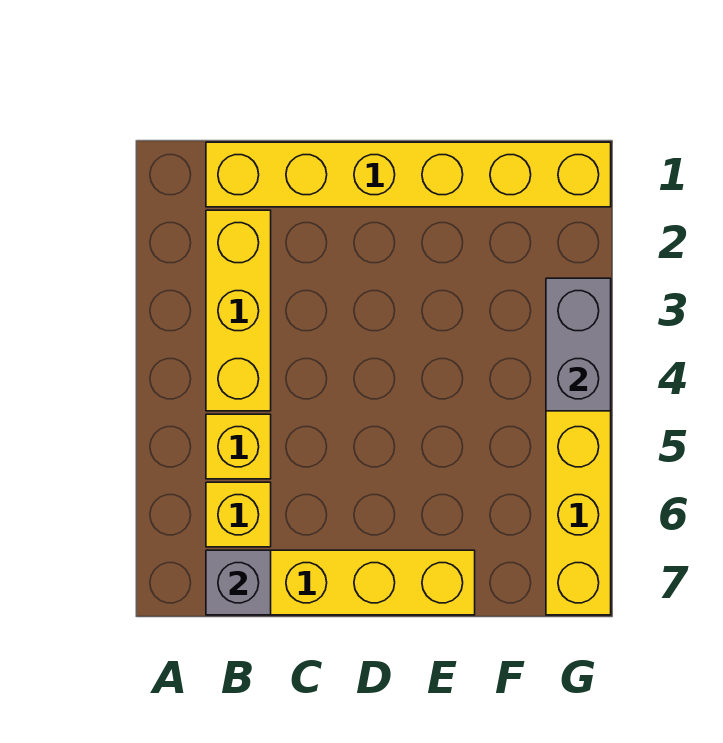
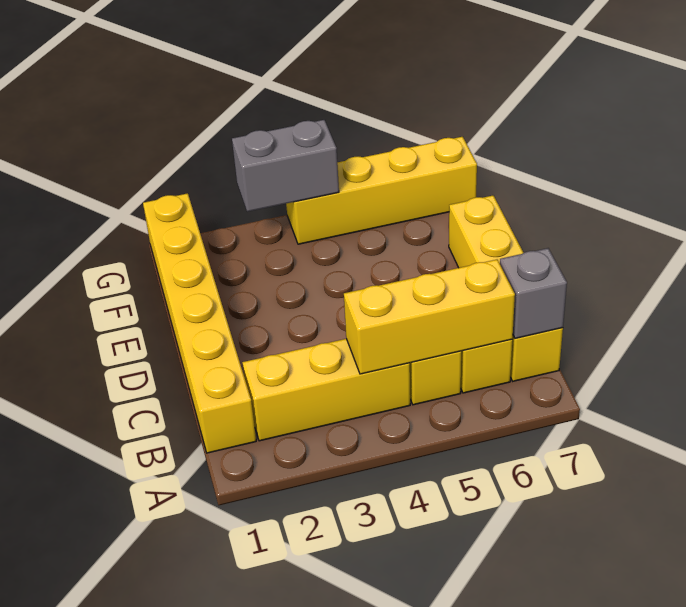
none -> yellow brick B4:B6 level 2

